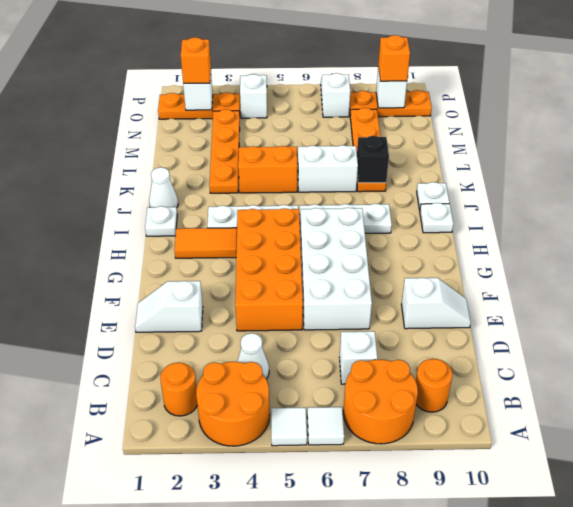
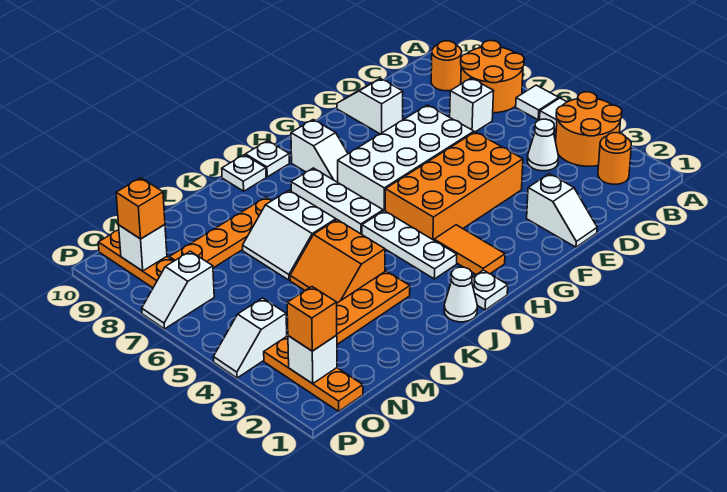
none -> white slope H8:H9 level 1 top 9
black brick K8 level 2 -> none

